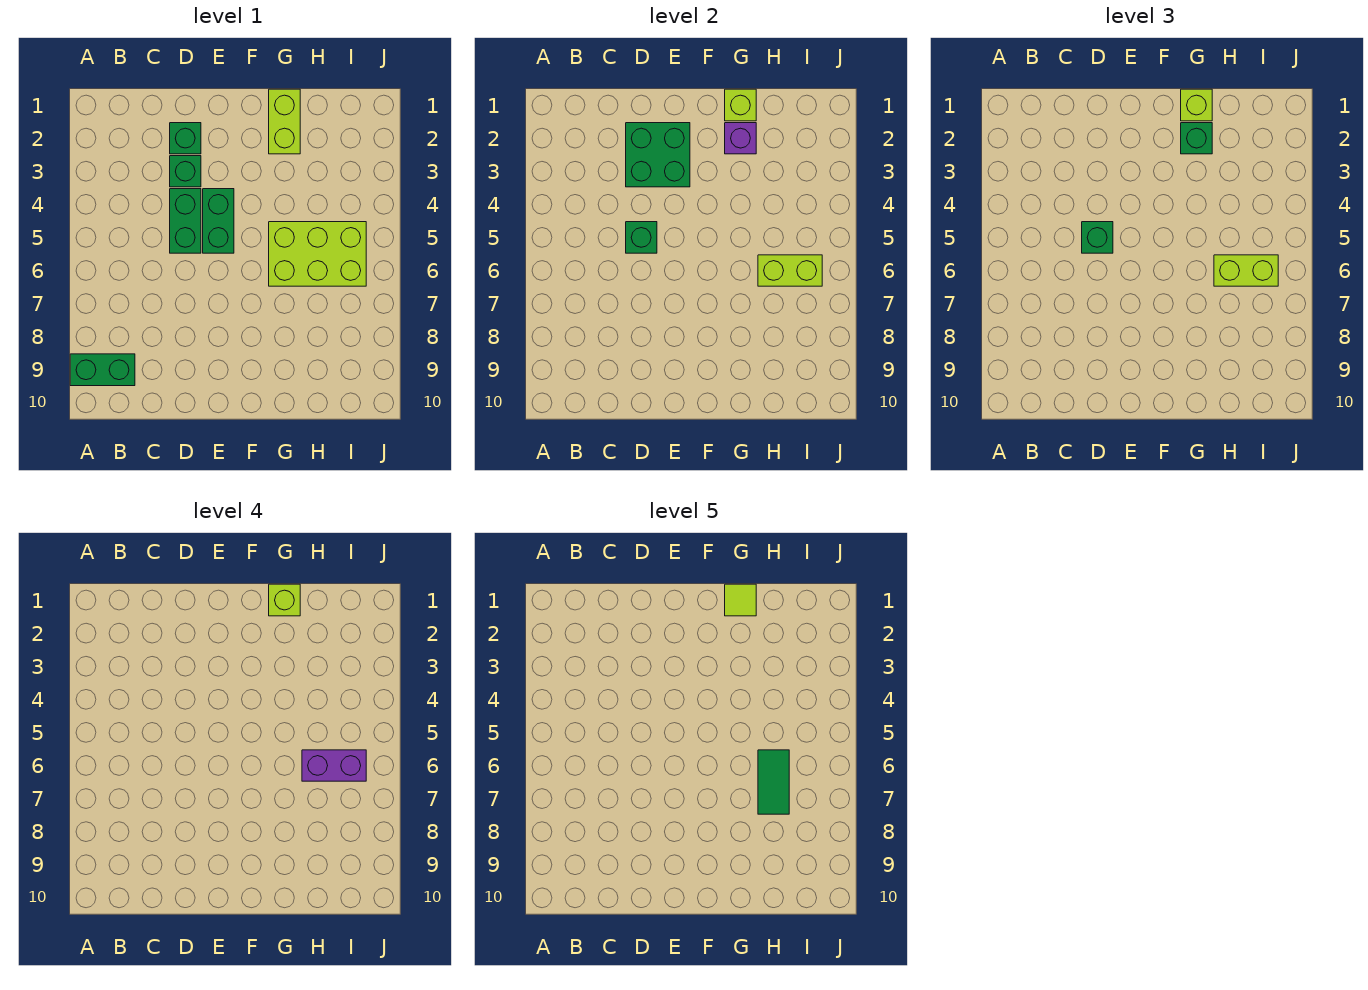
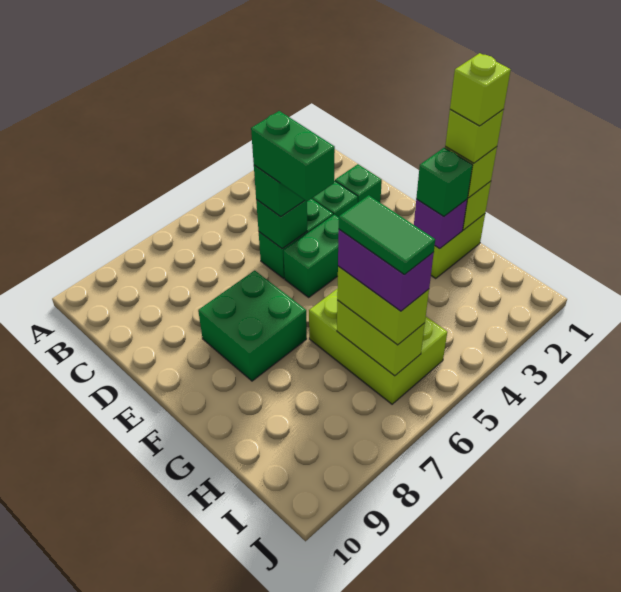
green brick A9:B9 level 1 -> green brick D5:E5 level 4
green brick D2:E3 level 2 -> green brick E7:F8 level 1
lime tile G1 level 5 -> lime brick G1 level 5
green tile H6:H7 level 5 -> green tile H6:I6 level 5

